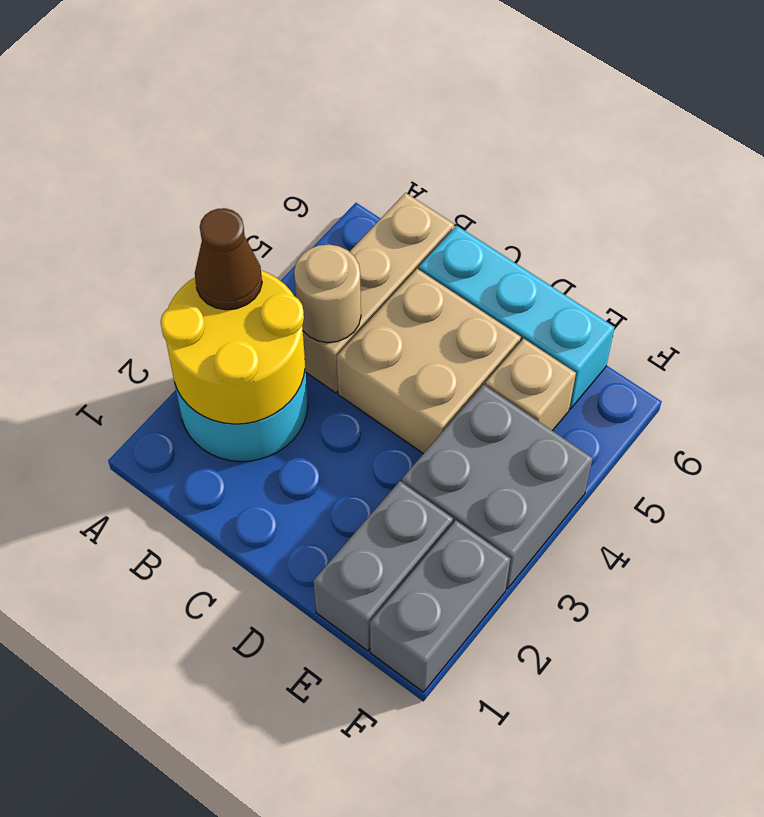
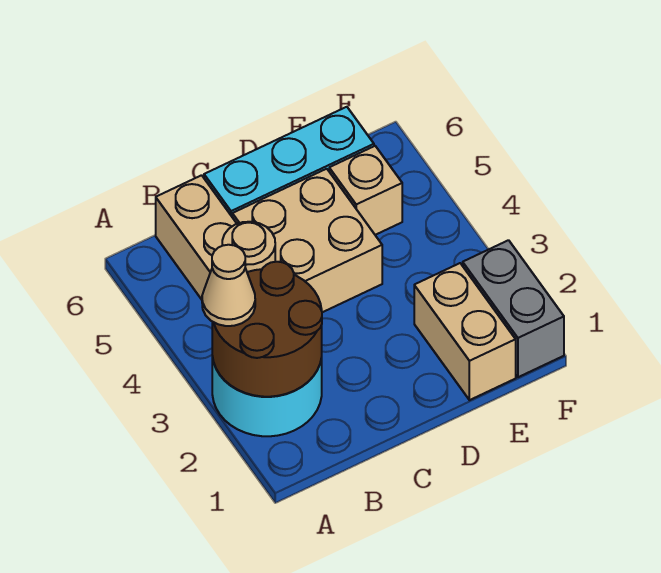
yellow round brick A2:B3 level 2 -> brown round brick A2:B3 level 2
brown cone A3 level 3 -> tan cone A3 level 3
grey brick E1:E2 level 1 -> tan brick E1:E2 level 1
grey brick E3:F4 level 1 -> none

